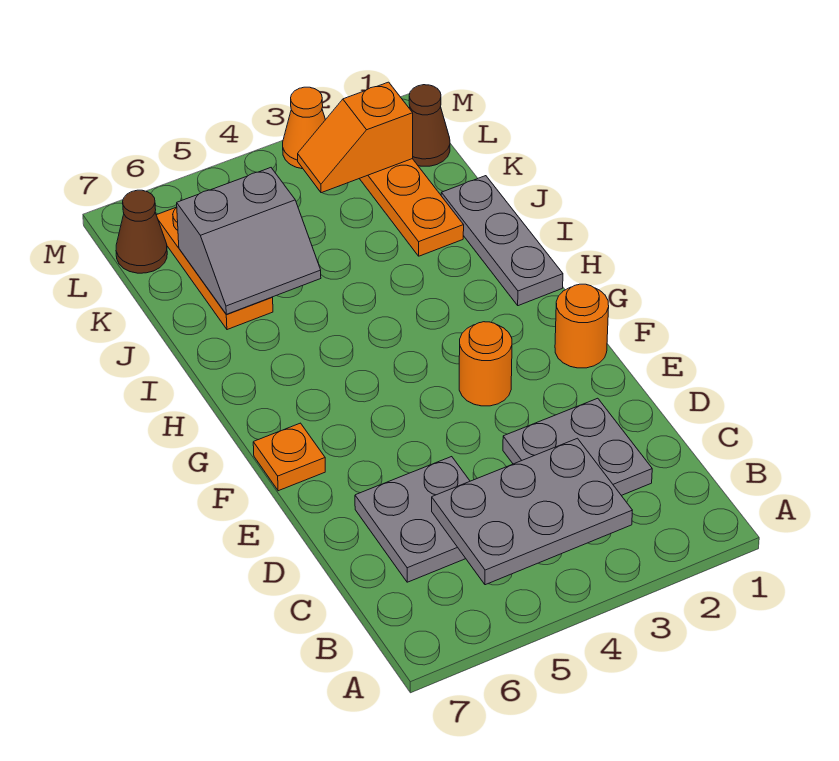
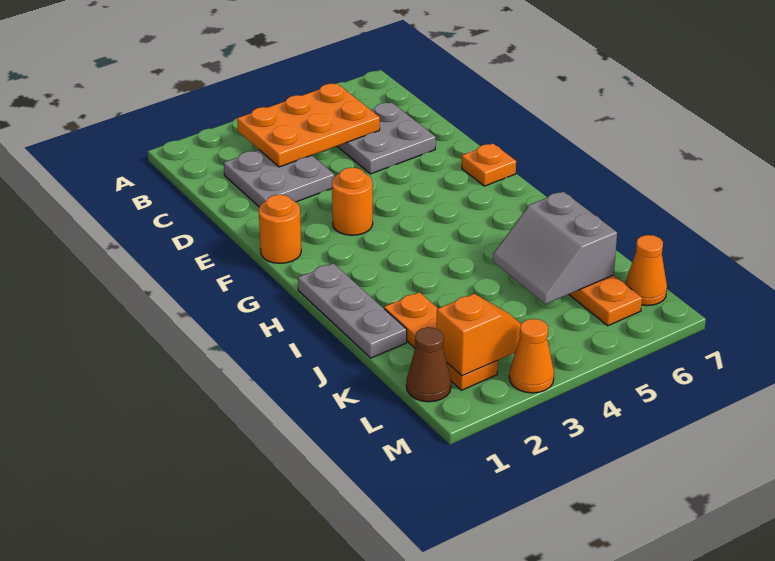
grey plate B3:C5 level 2 -> orange plate B3:C5 level 2
grey slope J5:K6 level 2 top K -> grey slope J5:K6 level 2 top 6
brown cone L7 level 1 -> orange cone L7 level 1

